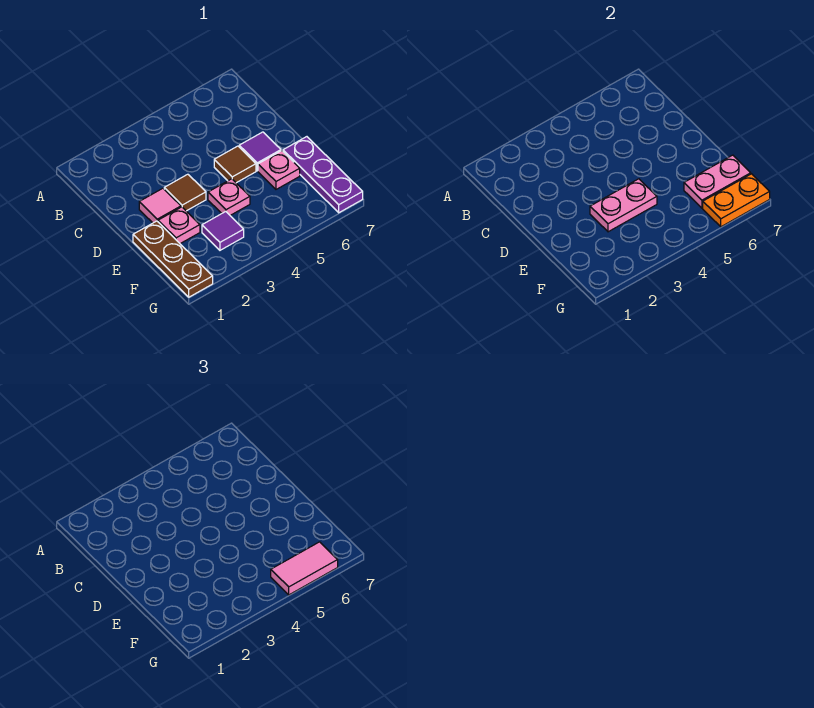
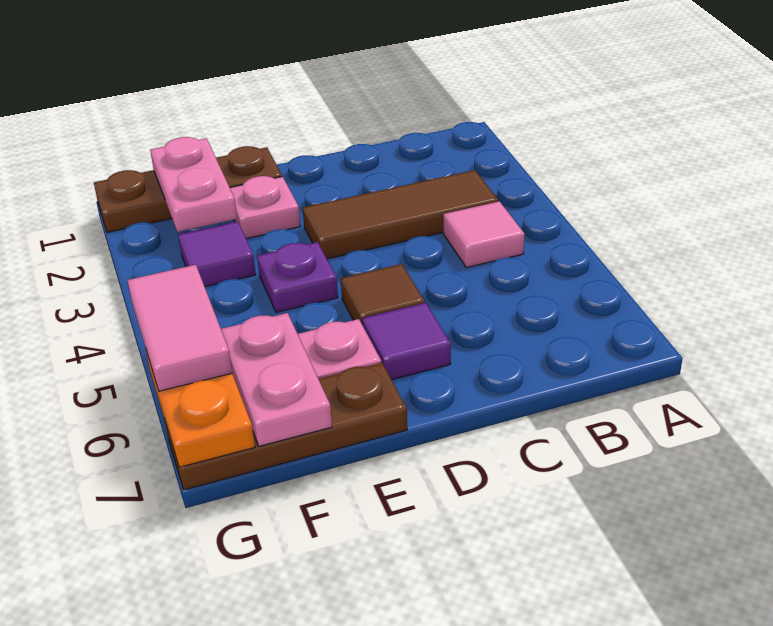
pink tile D2 level 1 -> pink tile B4 level 1
brown tile D3 level 1 -> brown tile B3:D3 level 1
pink plate E3:E4 level 2 -> pink plate F1:F2 level 2
pink plate E4 level 1 -> purple plate E4 level 1
purple plate E7:G7 level 1 -> brown plate E7:G7 level 1

